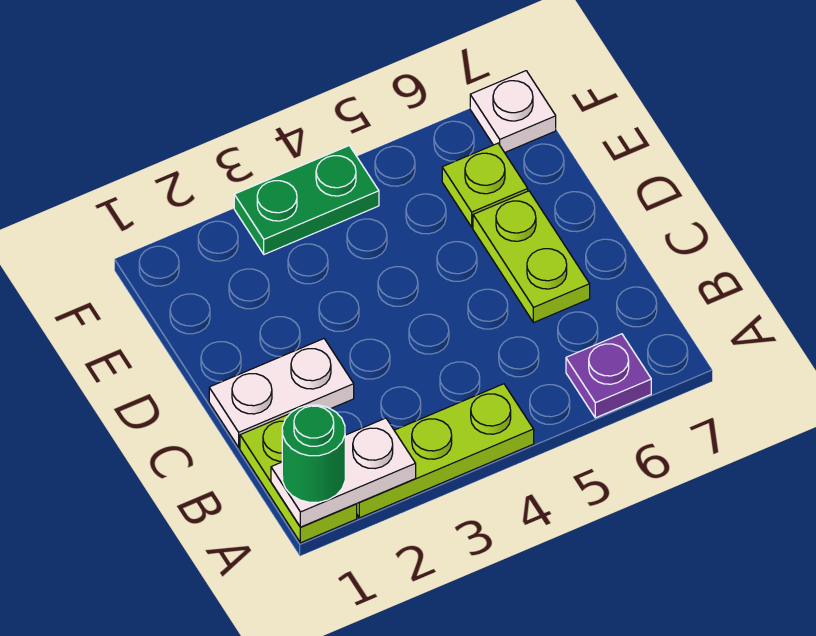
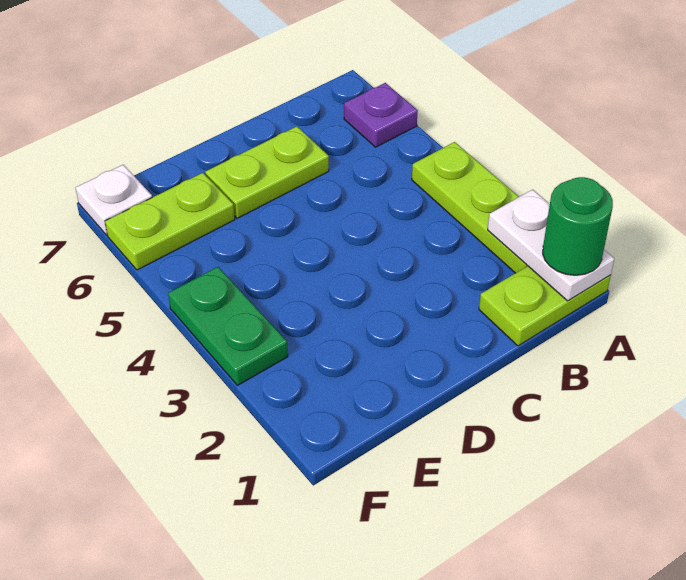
white plate C1:C2 level 1 -> none
lime plate E6 level 1 -> lime plate E6:F6 level 1

